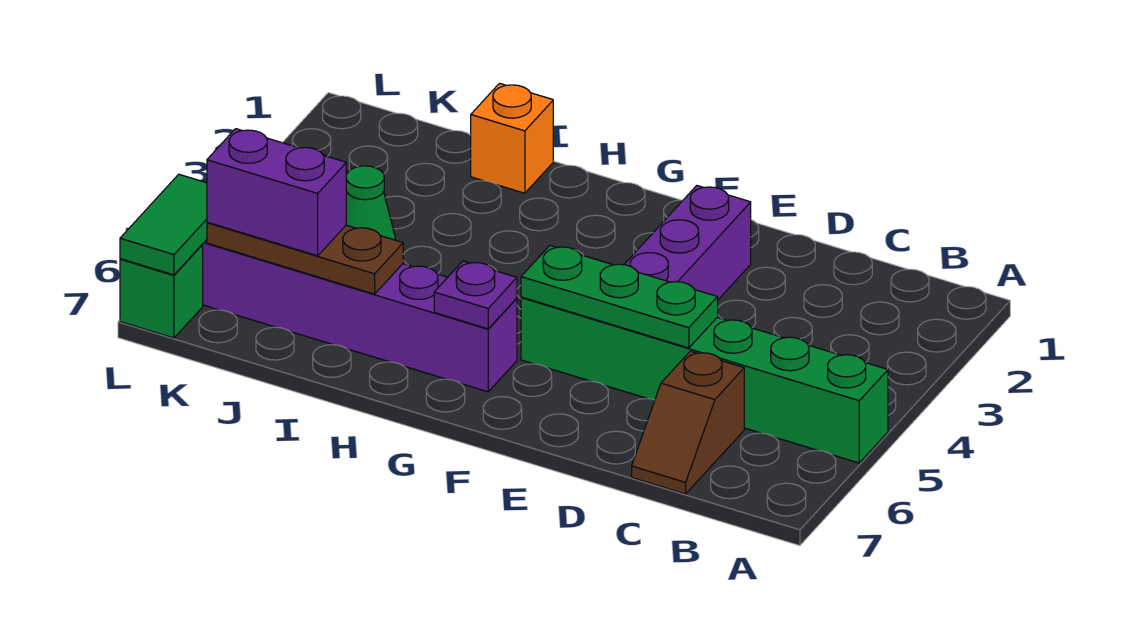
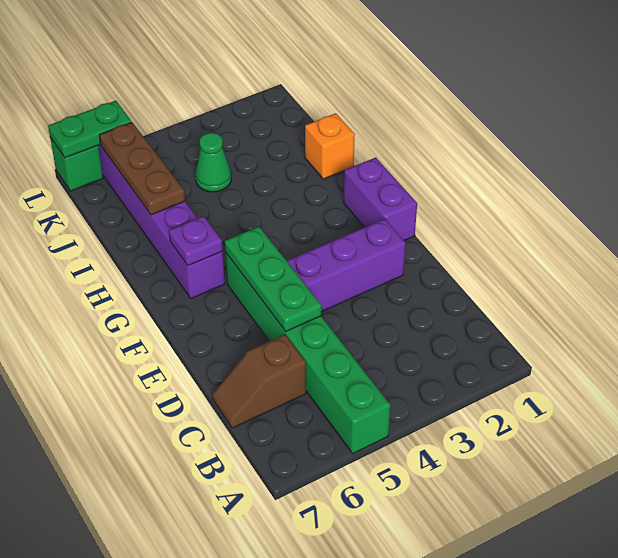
purple brick J6:K6 level 3 -> purple brick F1:G1 level 1
green tile L6:L7 level 2 -> green plate L6:L7 level 2

